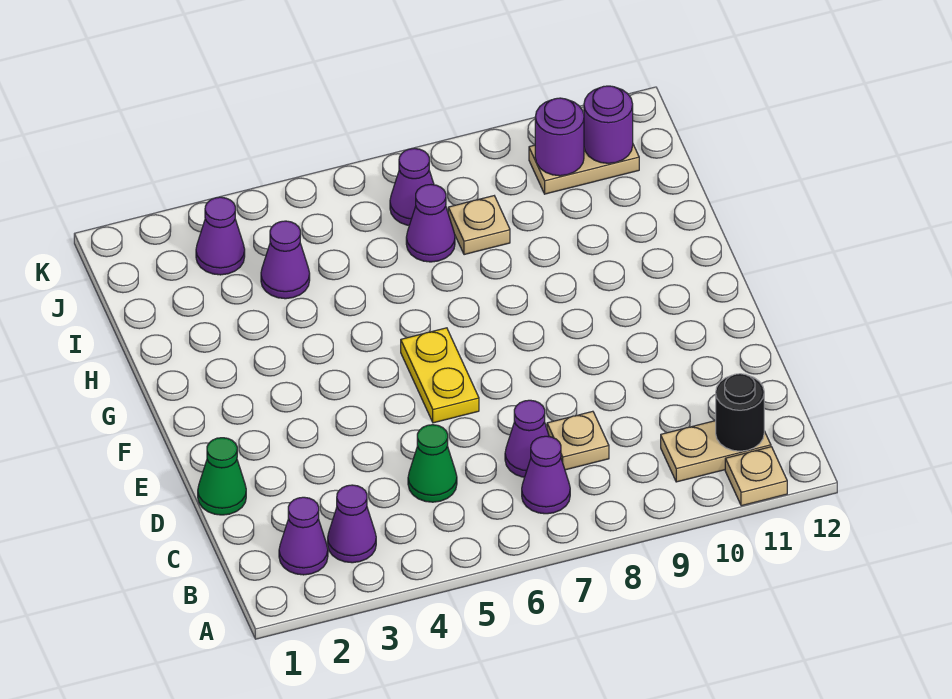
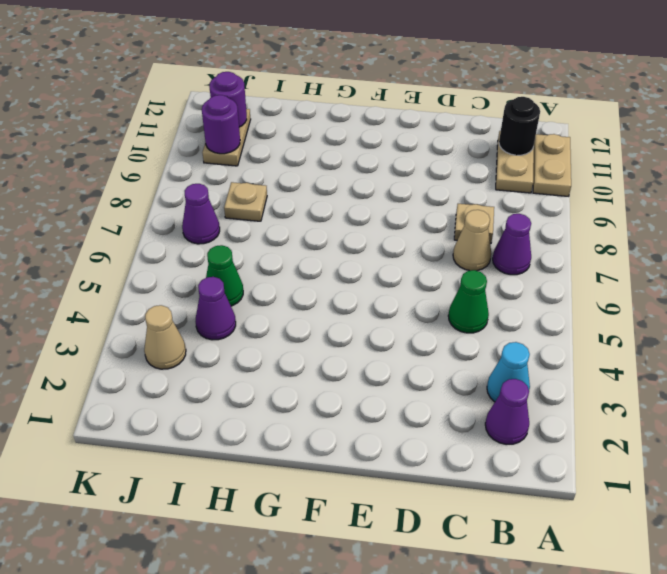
tan plate A11 level 1 -> tan plate A10:A11 level 1
purple cone B3 level 1 -> cyan cone B3 level 1
purple cone C7 level 1 -> tan cone C7 level 1
green cone D1 level 1 -> green cone I5 level 1
yellow plate E6:F6 level 1 -> none
purple cone I7 level 1 -> none
purple cone J3 level 1 -> tan cone J3 level 1

